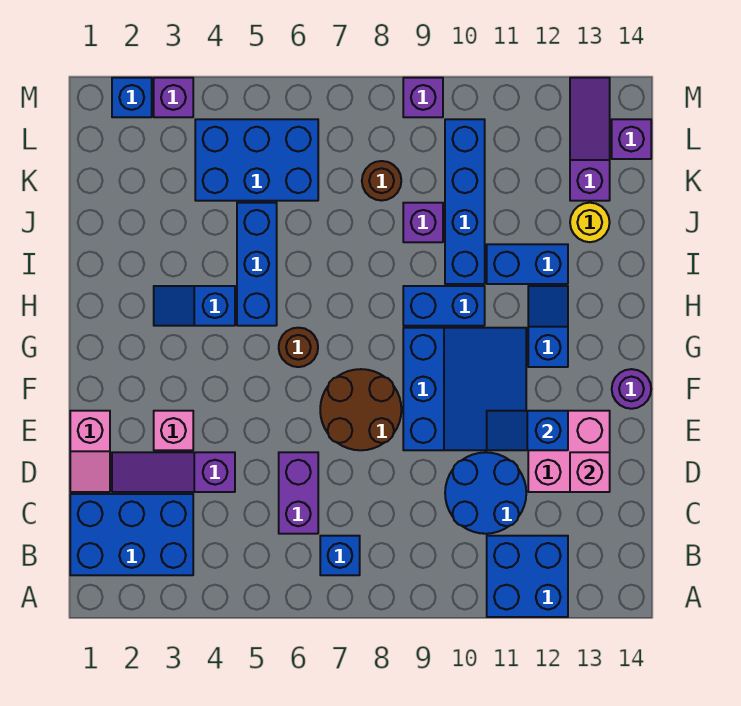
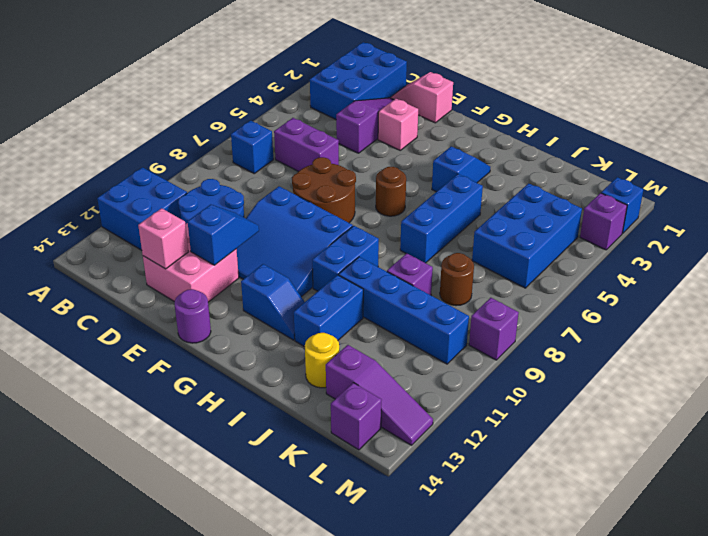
blue brick H5:J5 level 1 -> blue brick I5:I7 level 1

